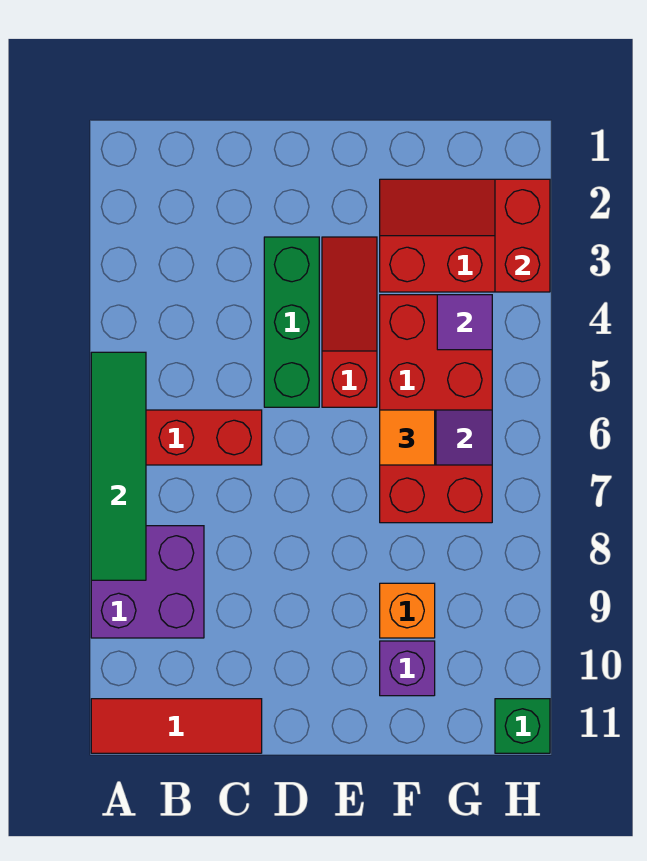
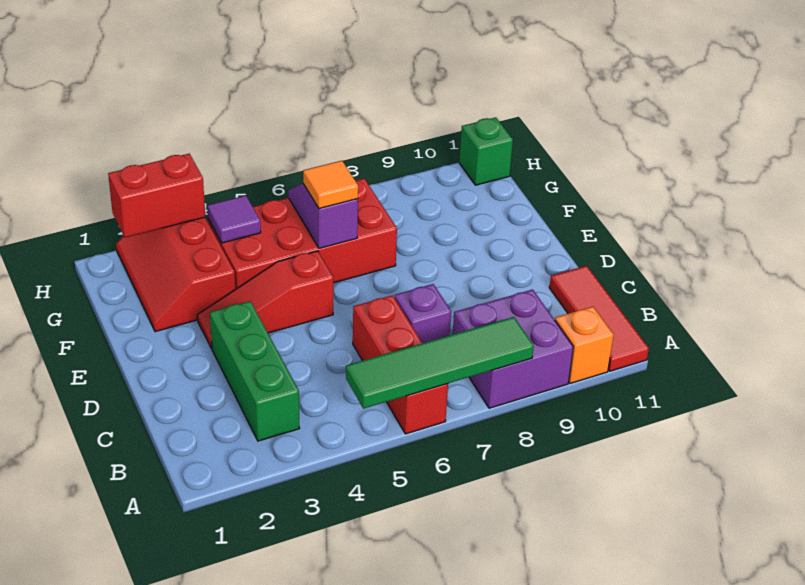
green brick D3:D5 level 1 -> green brick B3:D3 level 1
orange brick F9 level 1 -> orange brick A10 level 1
purple brick F10 level 1 -> purple brick C7 level 1

